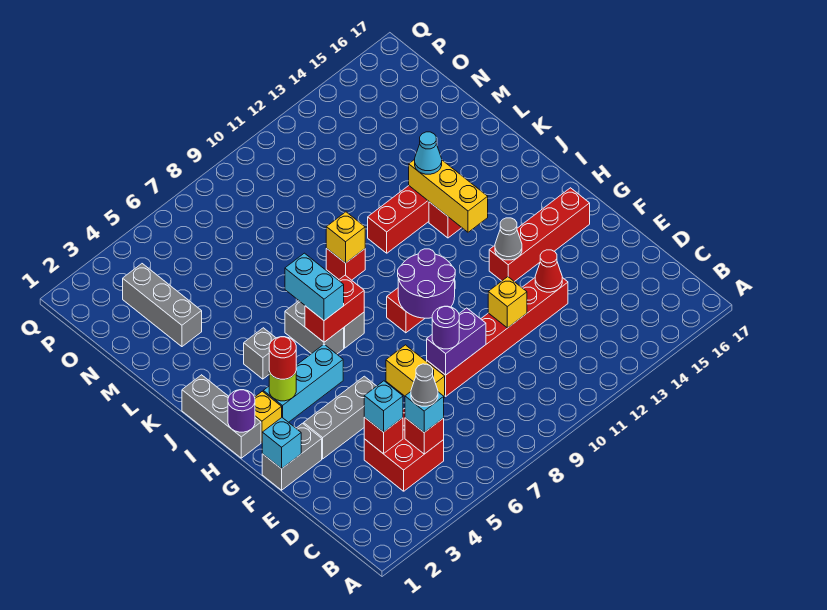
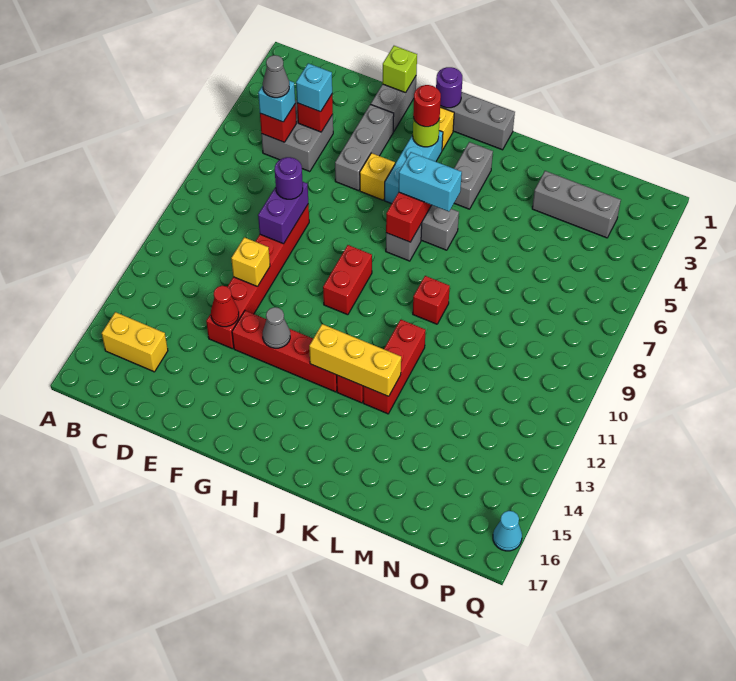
red brick C4:D5 level 1 -> grey brick C4:D5 level 1
yellow brick E7:F7 level 1 -> yellow brick B15:C15 level 1
cyan brick F1 level 2 -> lime brick F1 level 2
purple round brick G9:H10 level 2 -> none
red brick G13:G16 level 1 -> red brick F13:I13 level 1
grey brick J4 level 1 -> grey brick J3:J4 level 1
yellow brick K9 level 2 -> yellow brick G5 level 1
cyan cone K13 level 3 -> cyan cone Q16 level 1

